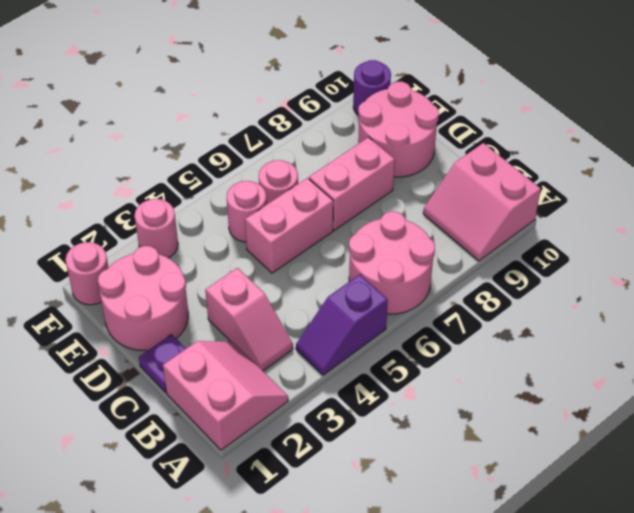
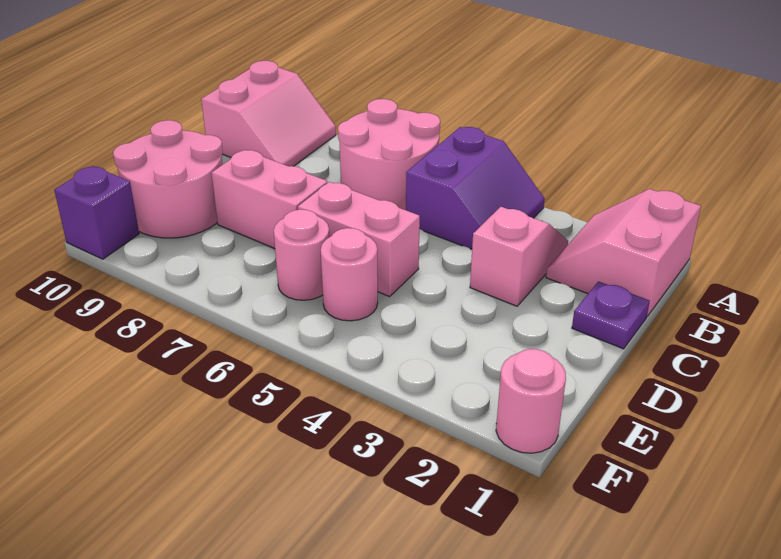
purple slope A4:A5 level 1 top 5 -> purple slope A4:B5 level 1 top 5
pink round brick D1:E2 level 1 -> none
pink round brick F3 level 1 -> none
purple round brick F10 level 1 -> purple brick F10 level 1

